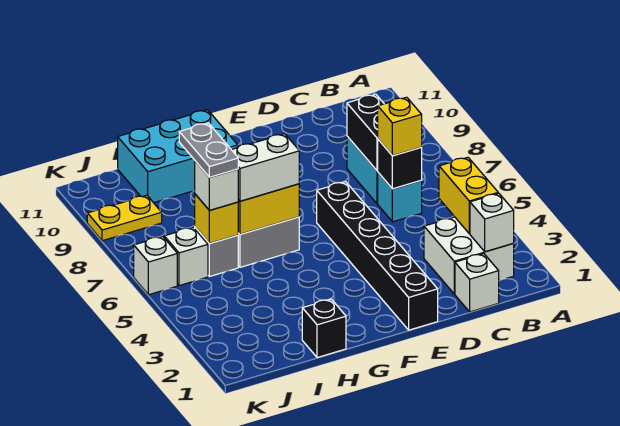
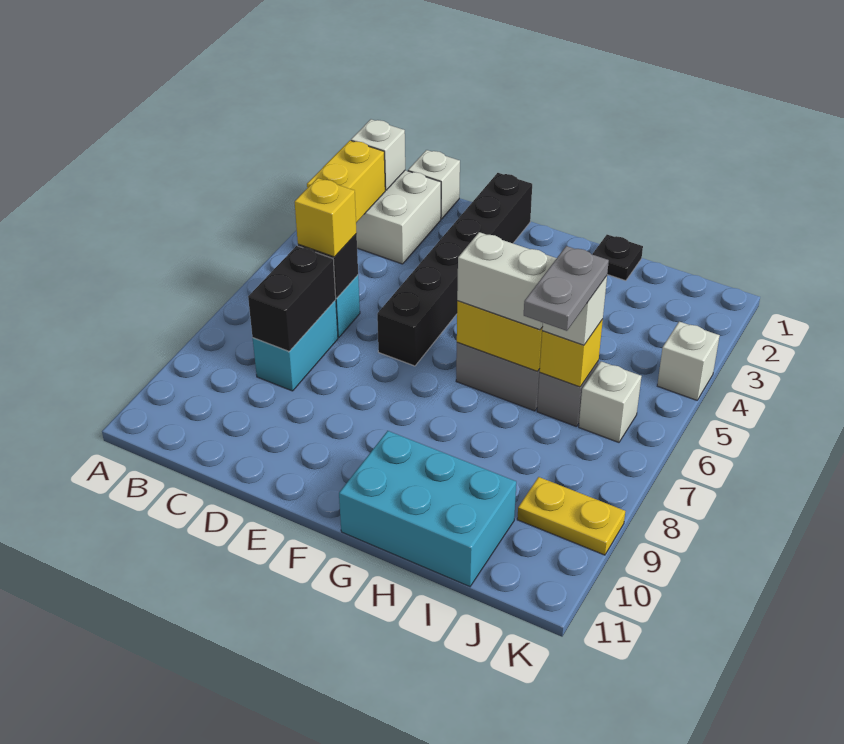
black brick H1 level 1 -> black plate H1 level 1
white brick K6 level 1 -> white brick K4 level 1

